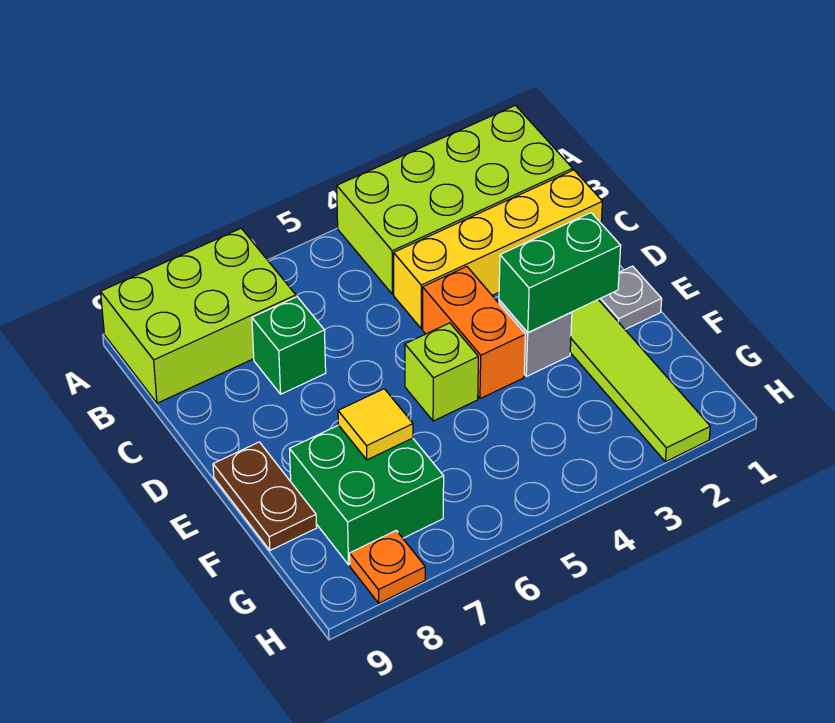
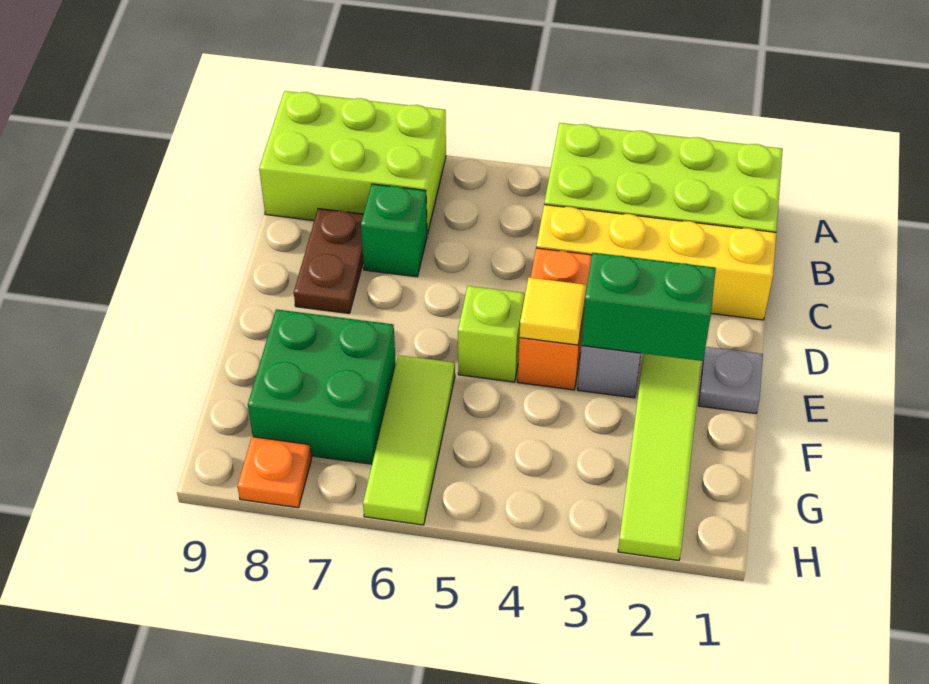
brown plate E9:F9 level 1 -> brown plate C8:D8 level 1
none -> lime tile F6:H6 level 1
yellow tile F7 level 2 -> yellow tile E4 level 2

